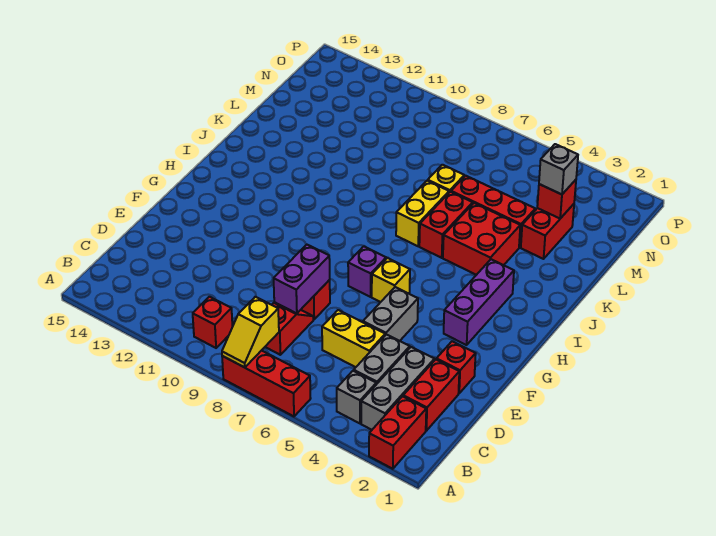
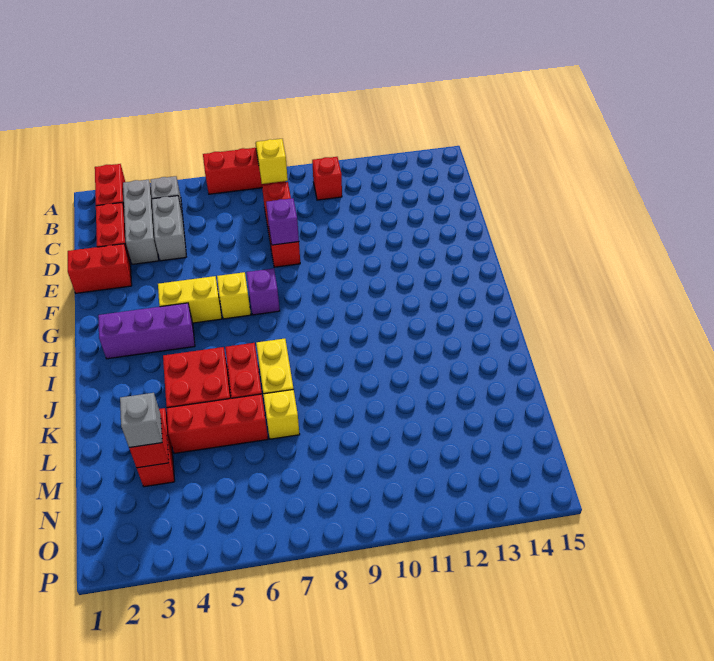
yellow brick D5:D6 level 1 -> yellow brick G4:G5 level 1
purple brick D8:E8 level 2 -> purple brick E8 level 2
red brick E2 level 1 -> red brick E1:E2 level 1
grey brick E5:F5 level 1 -> none
purple brick G3:I3 level 1 -> purple brick H2:H4 level 1

